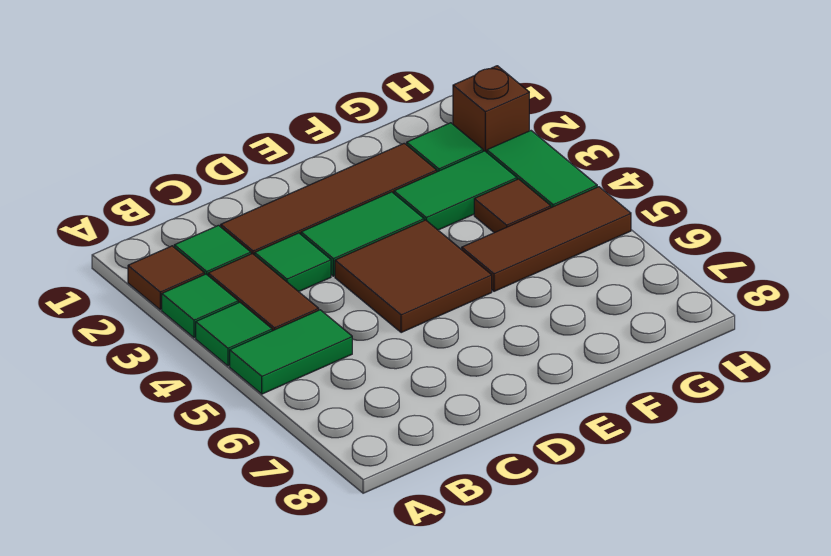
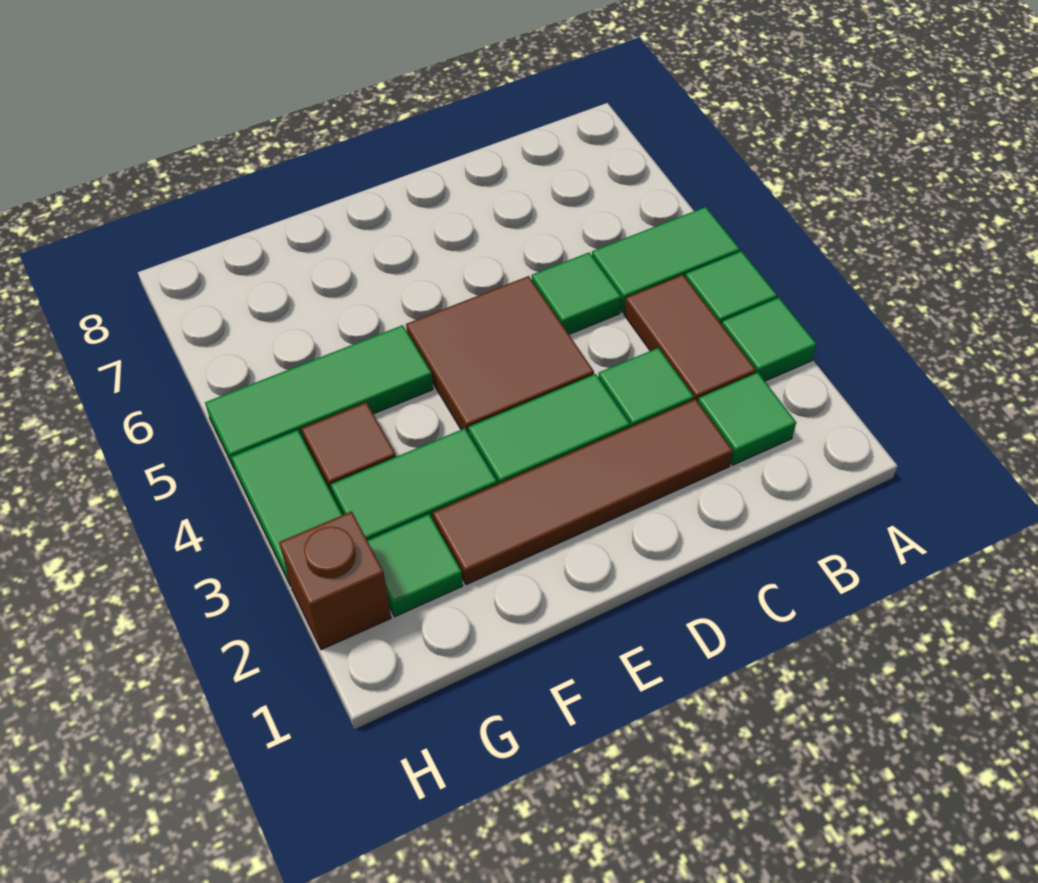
brown tile A2 level 1 -> none
none -> green tile C5 level 1
brown tile F5:H5 level 1 -> green tile F5:H5 level 1

